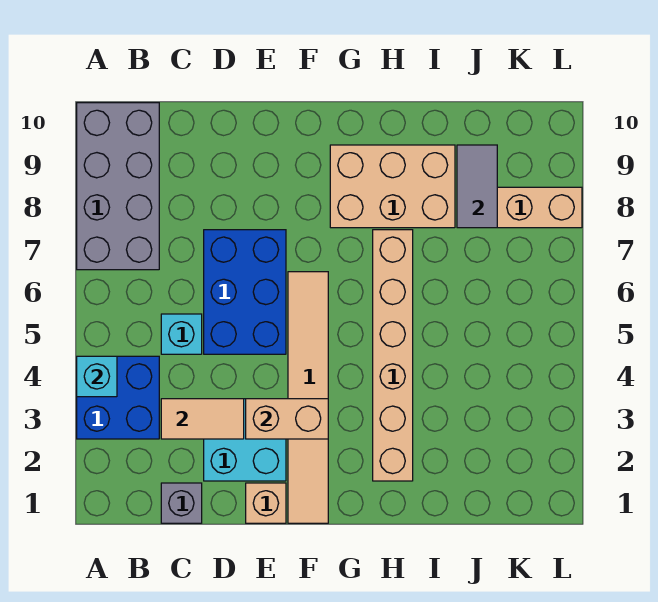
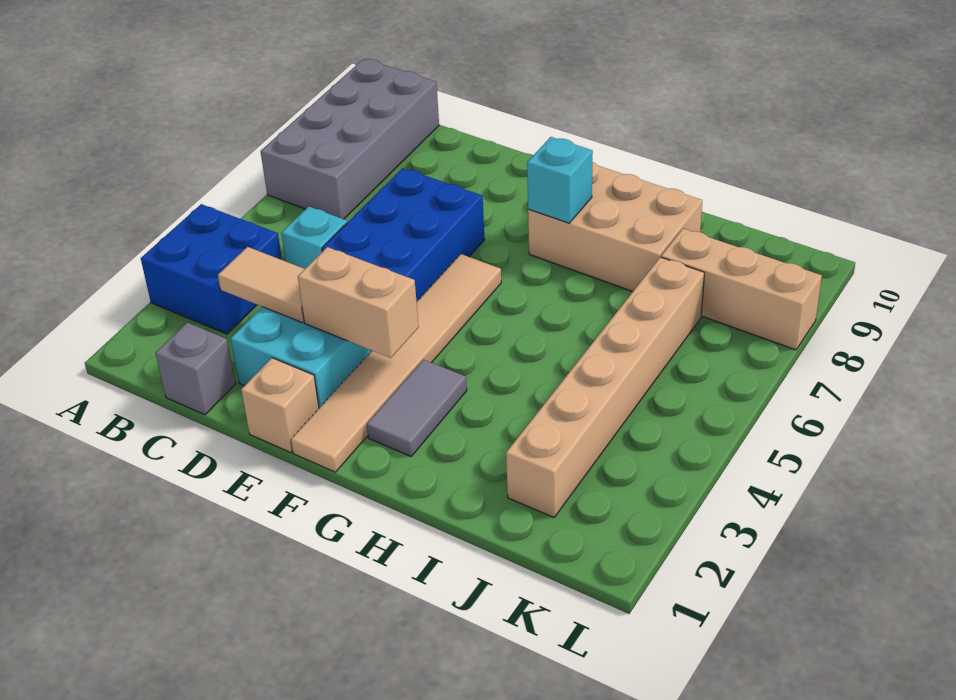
cyan brick A4 level 2 -> cyan brick G8 level 2
tan brick H2:H7 level 1 -> tan brick J2:J7 level 1
grey tile J8:J9 level 2 -> grey tile G2:G3 level 1

